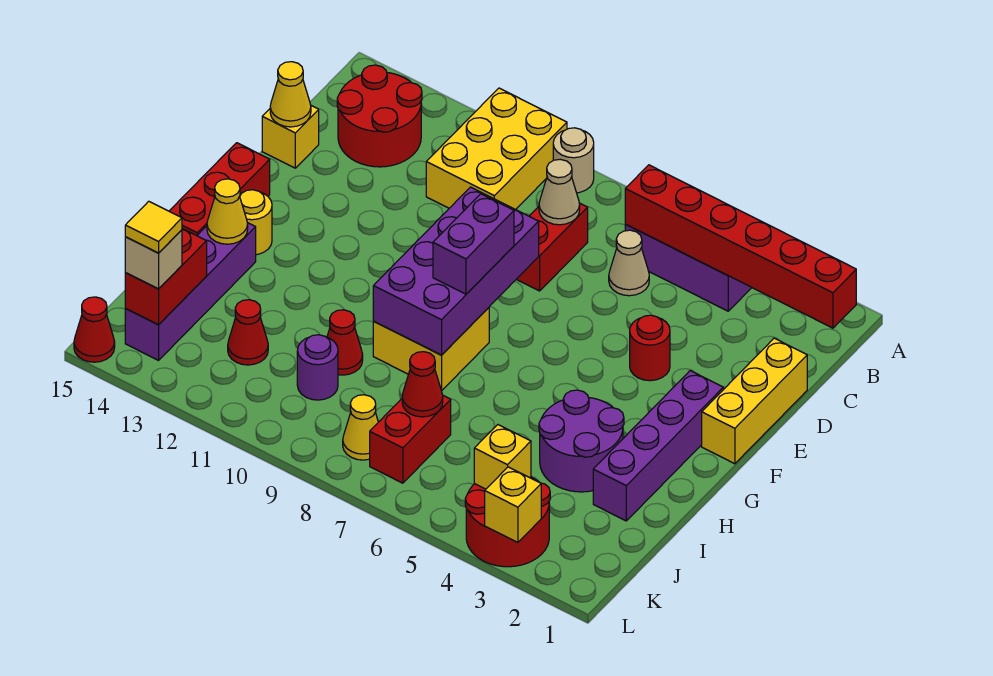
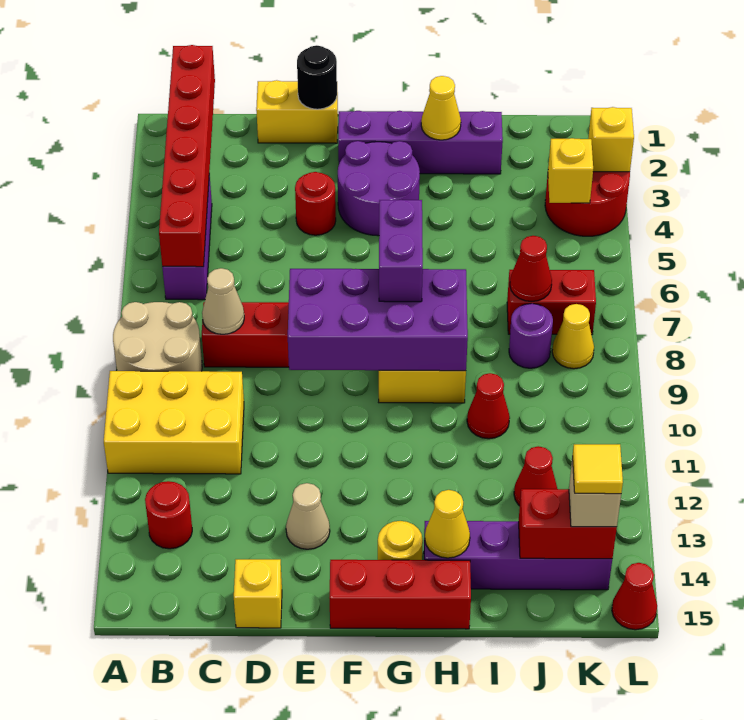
tan round brick A9 level 1 -> tan round brick A8:B9 level 1
red round brick B13:C14 level 1 -> red round brick B13 level 1
tan cone C6 level 1 -> tan cone E13 level 1
yellow brick D1:F1 level 1 -> yellow brick D1:E1 level 1
yellow cone D15 level 2 -> yellow cone H2 level 2
none -> black round brick E1 level 2
purple brick F8:G8 level 3 -> purple brick G7:G8 level 3
purple round brick H3:I4 level 1 -> purple round brick F3:G4 level 1
purple round brick J10 level 1 -> purple round brick J8 level 1

